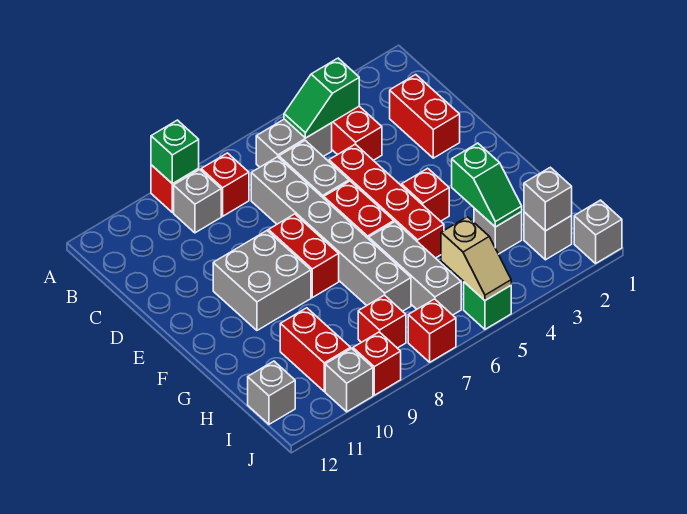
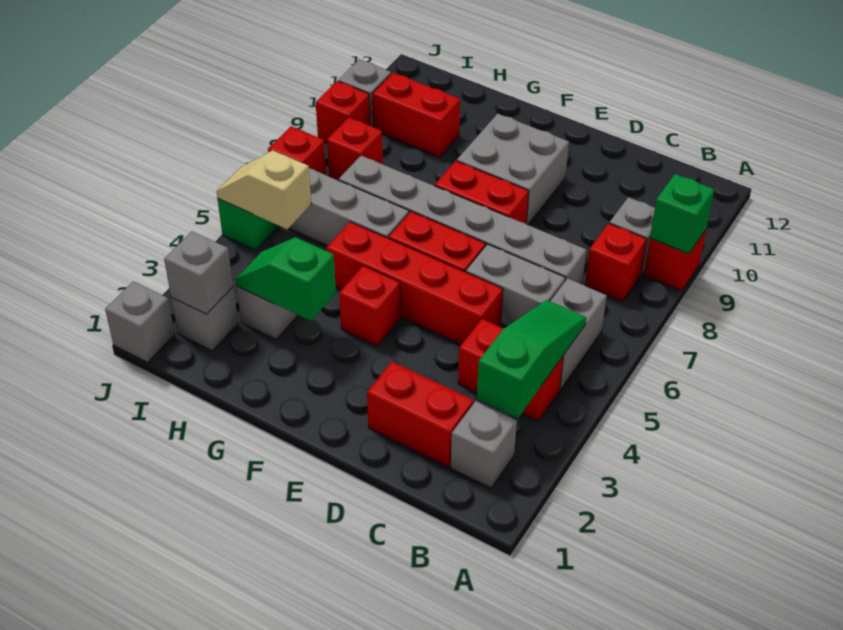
green slope B4:B5 level 2 top 4 -> green slope B3:B5 level 2 top 3
grey brick I12 level 1 -> grey brick B2 level 1

